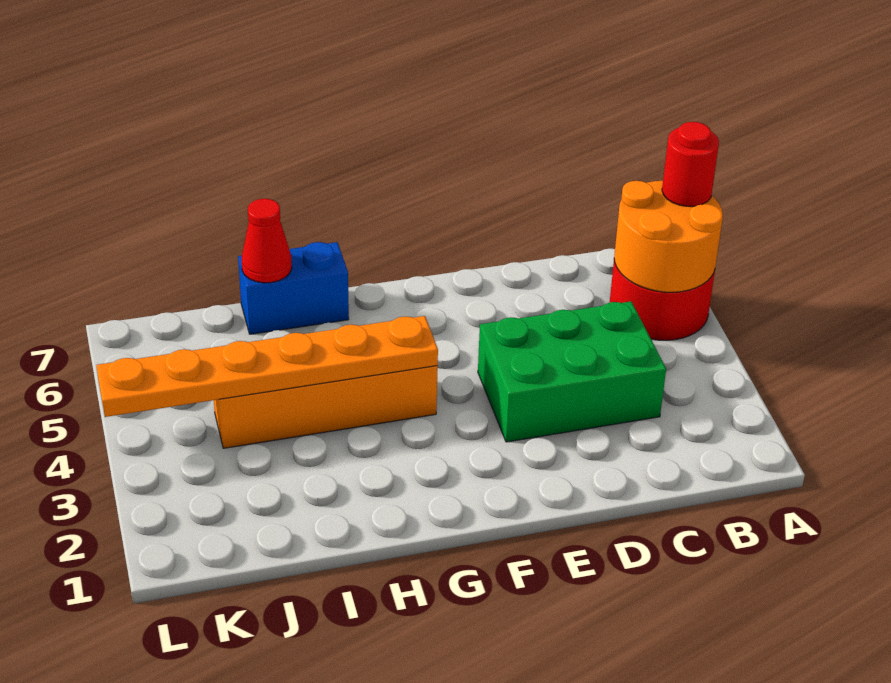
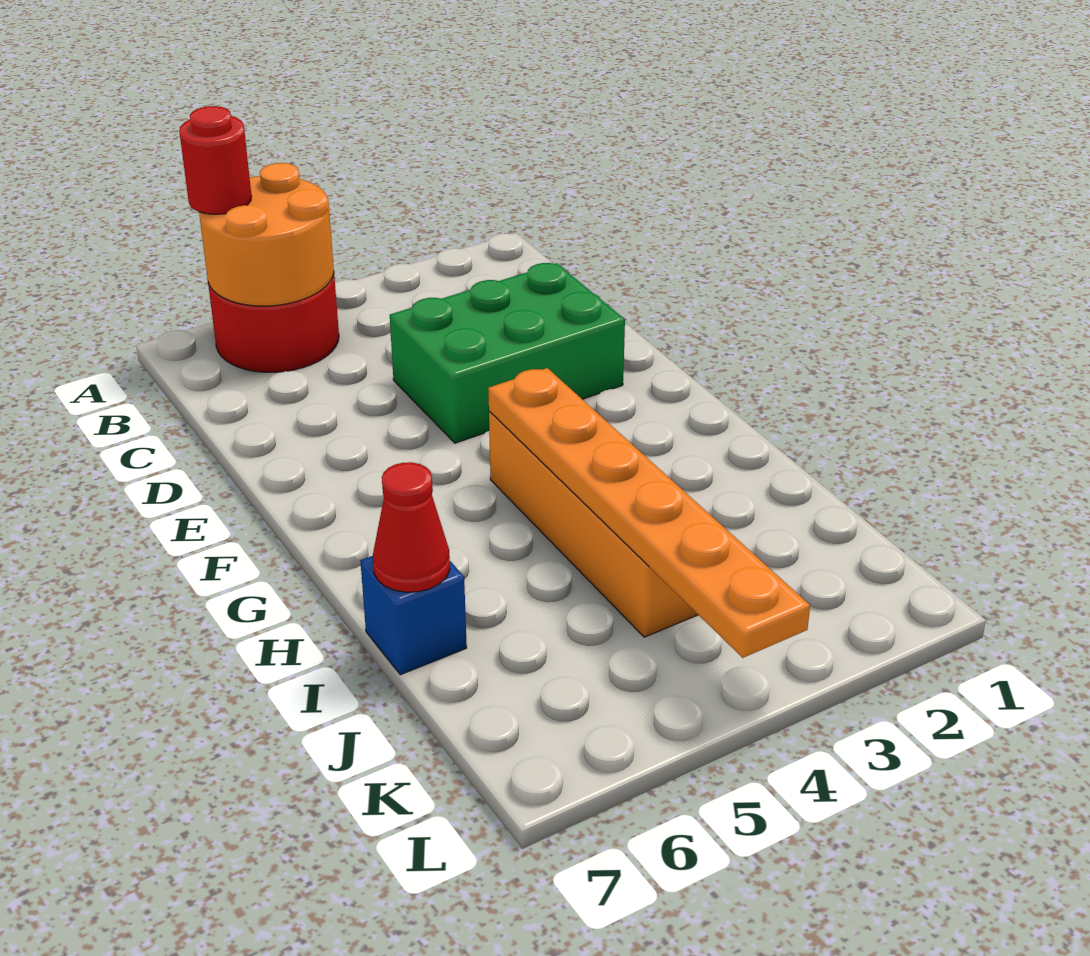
green brick C3:E4 level 1 -> green brick D2:E4 level 1
blue brick H7:I7 level 1 -> blue brick I7 level 1

